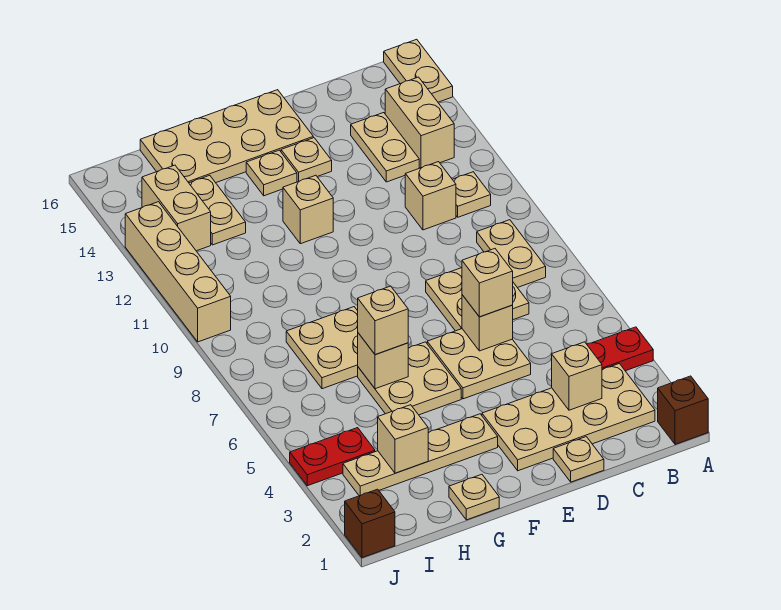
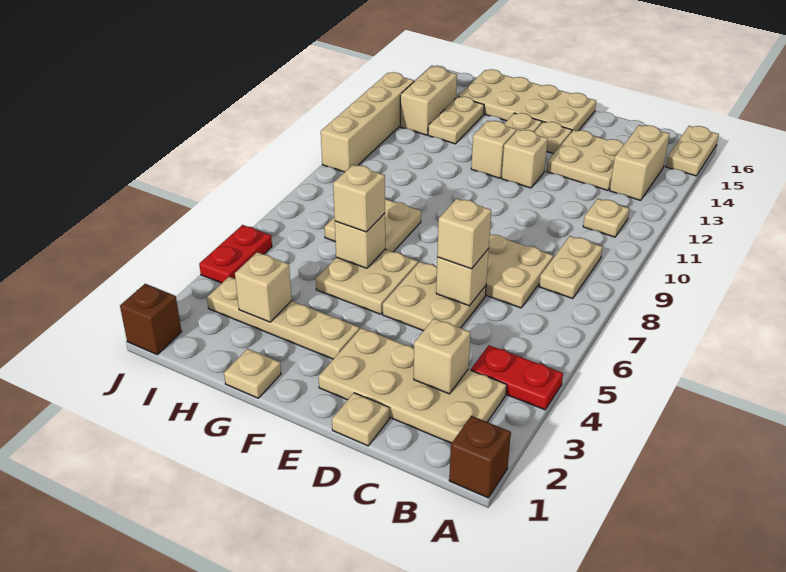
tan brick C11 level 1 -> tan brick E12 level 1
tan plate C13:C14 level 1 -> tan plate C13:D14 level 1
red plate I4:J4 level 1 -> red plate J4:J5 level 1

